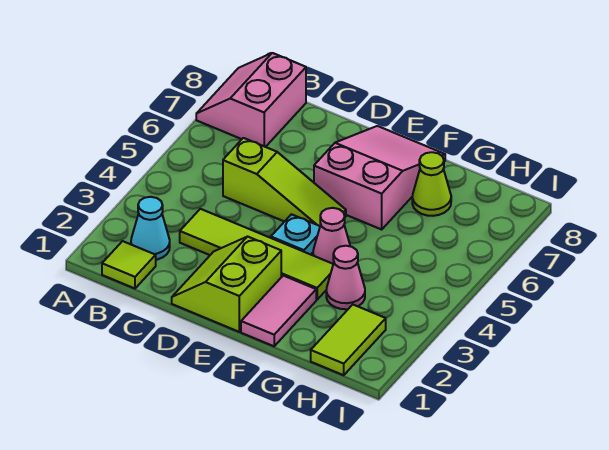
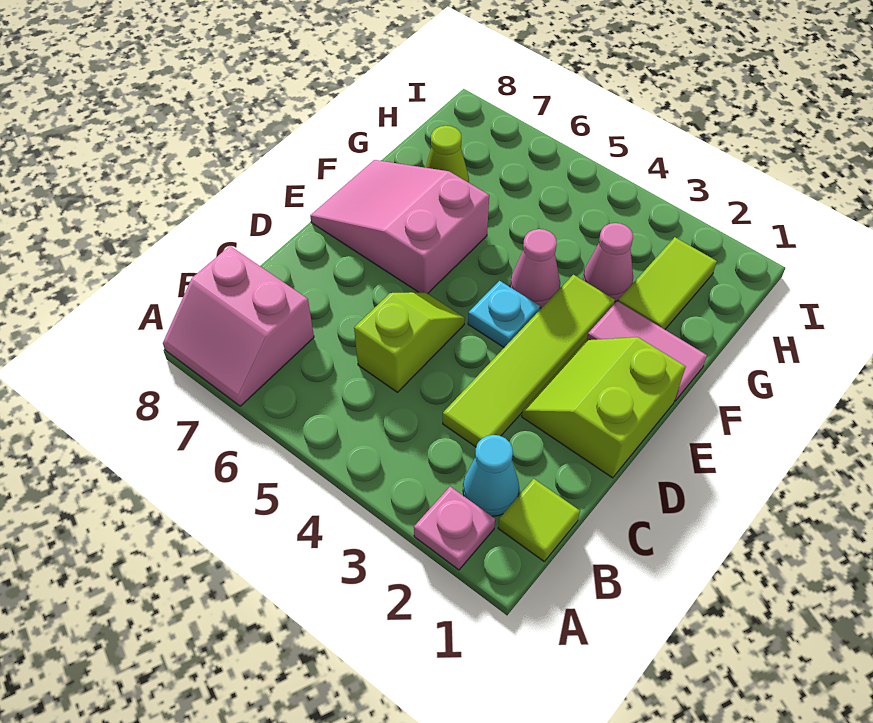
none -> pink plate A2 level 1
lime slope C5:E5 level 1 top C -> lime slope C5:D5 level 1 top C
lime slope D1:E2 level 1 top E -> lime slope D1:E2 level 1 top 1
lime tile H1:H2 level 1 -> lime tile G2:H2 level 1

